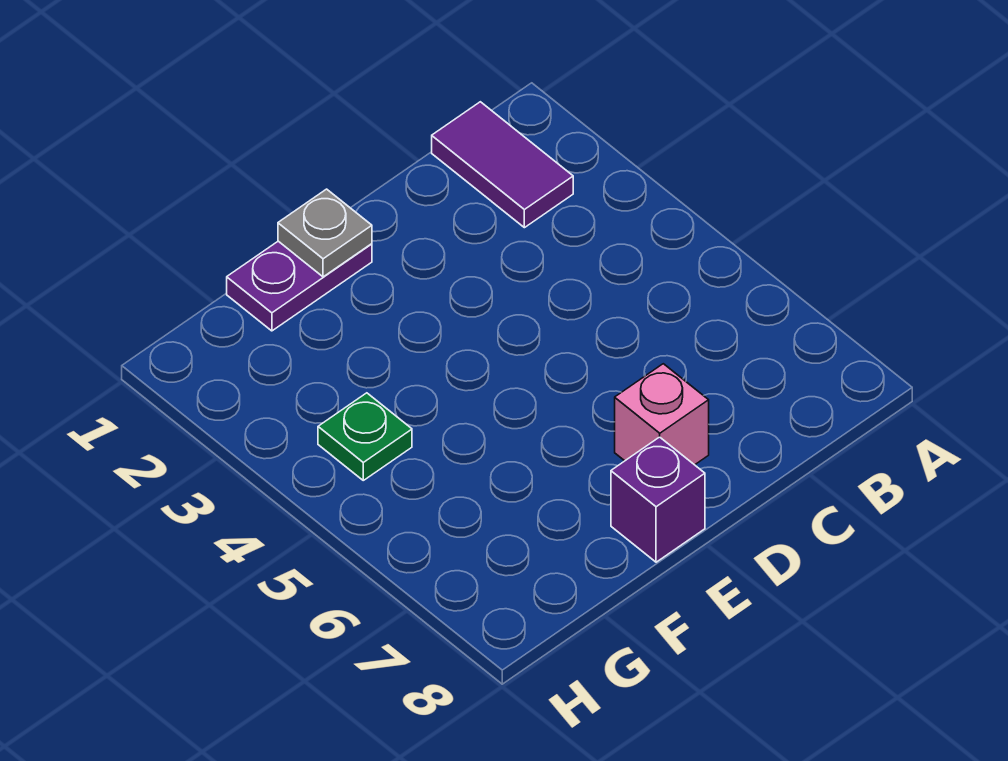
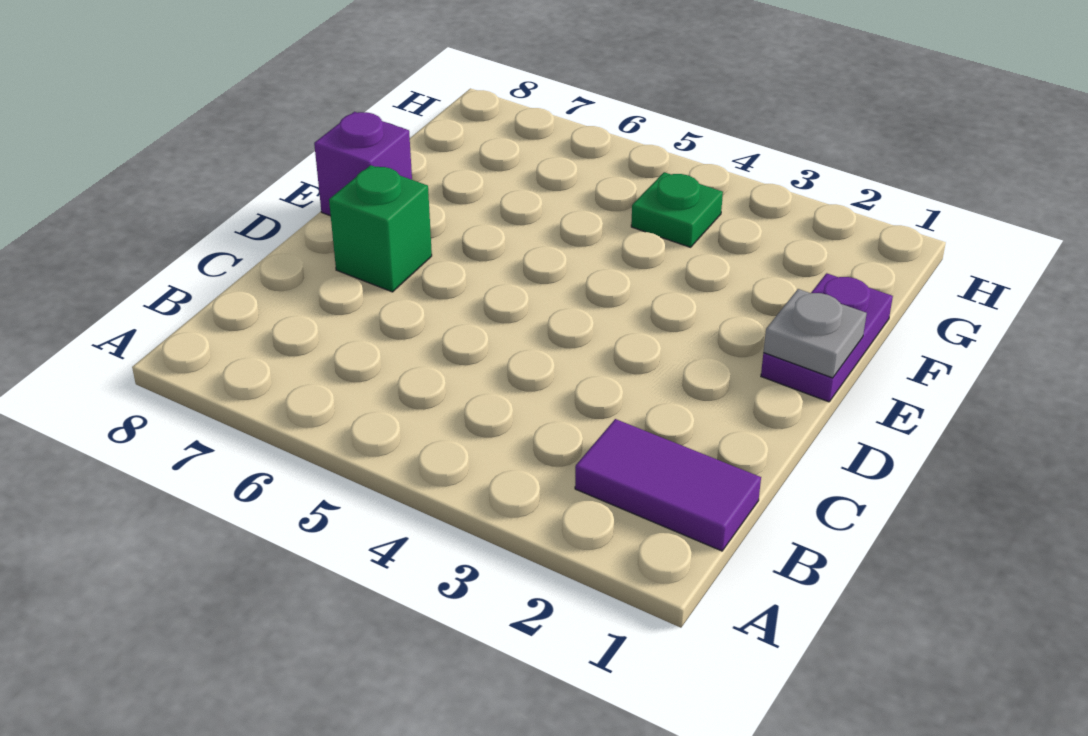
pink brick D7 level 1 -> green brick D7 level 1

